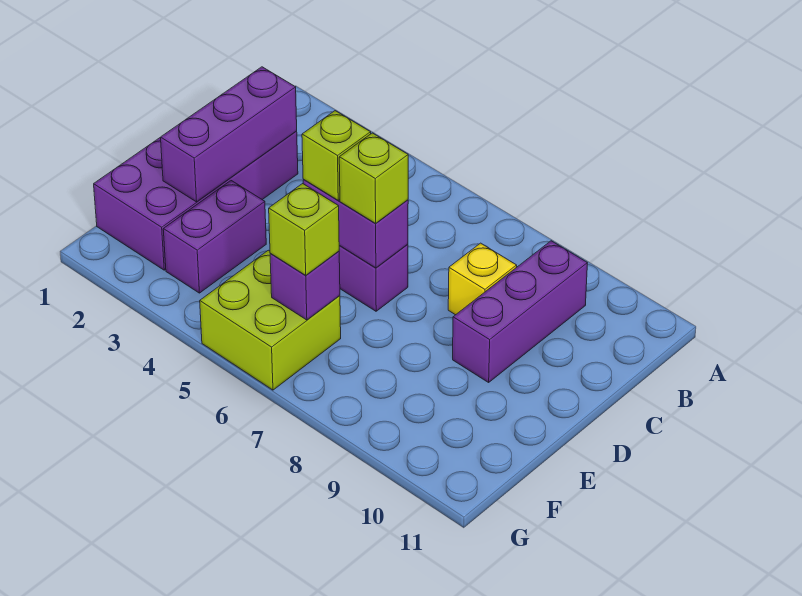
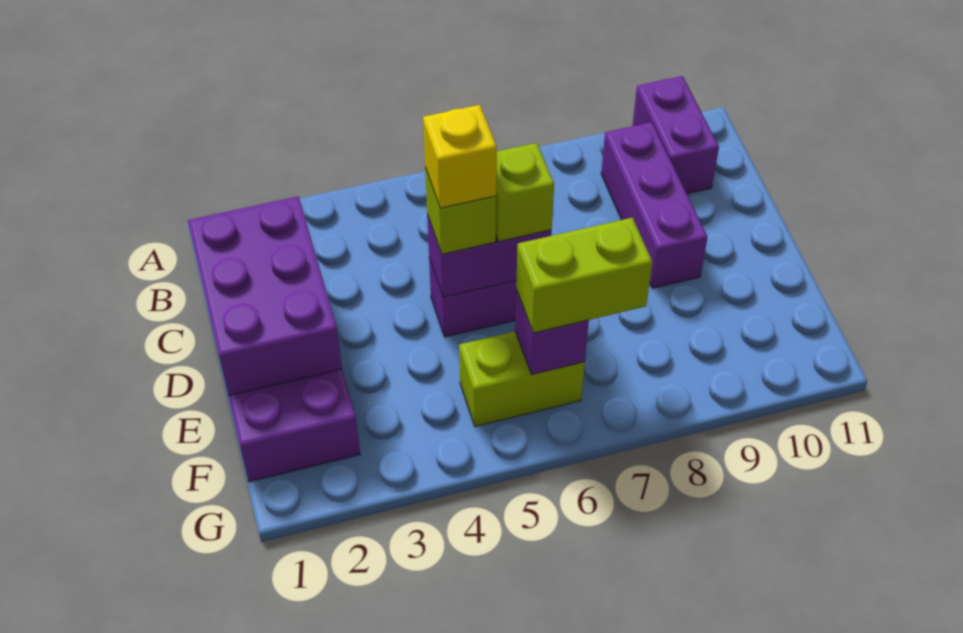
purple brick C2:E2 level 2 -> purple brick C1:E2 level 2
yellow brick C8 level 1 -> yellow brick D5 level 4
purple brick E3:F3 level 1 -> purple brick A10:B10 level 1
lime brick F5:G6 level 1 -> lime brick F5:F6 level 1
lime brick F6 level 3 -> lime brick F6:F7 level 3

